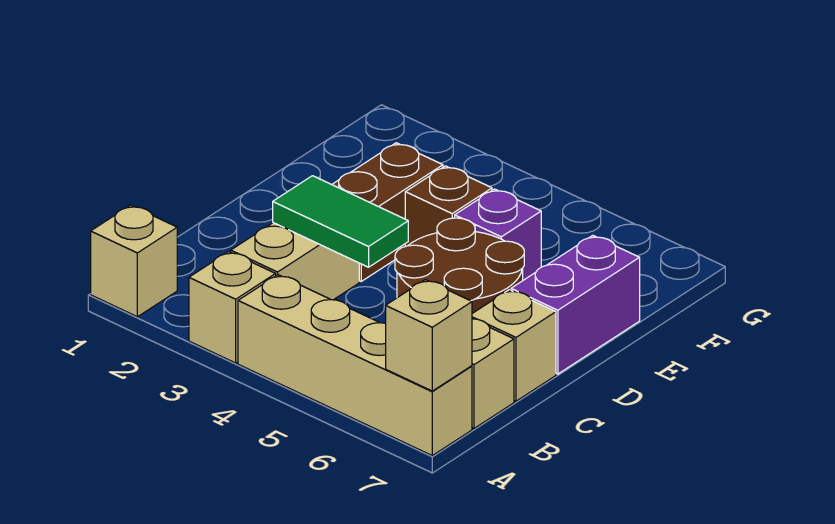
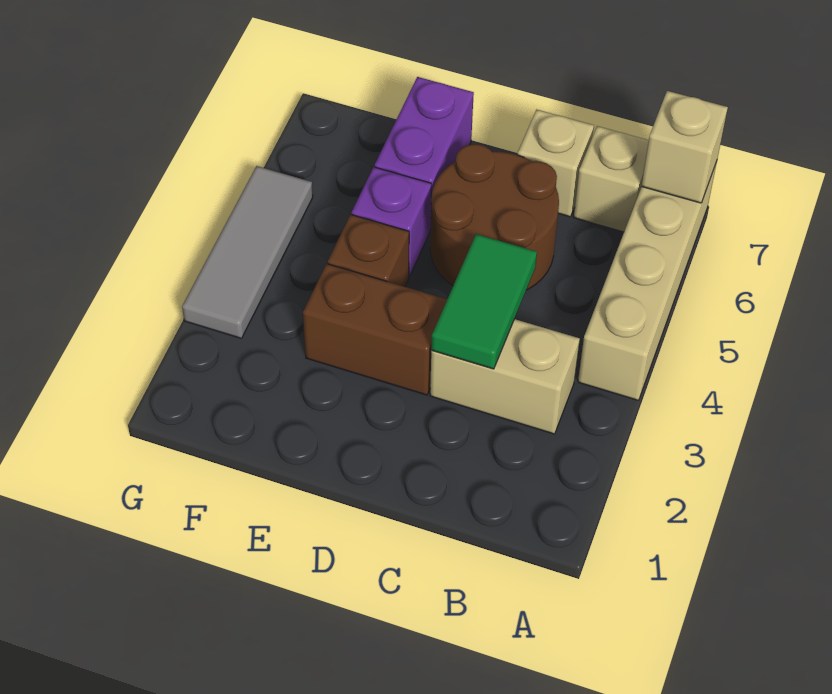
tan brick A1 level 1 -> none
tan brick A3 level 1 -> none
purple brick D7:E7 level 1 -> purple brick E6:E7 level 1
none -> grey tile G3:G5 level 1

